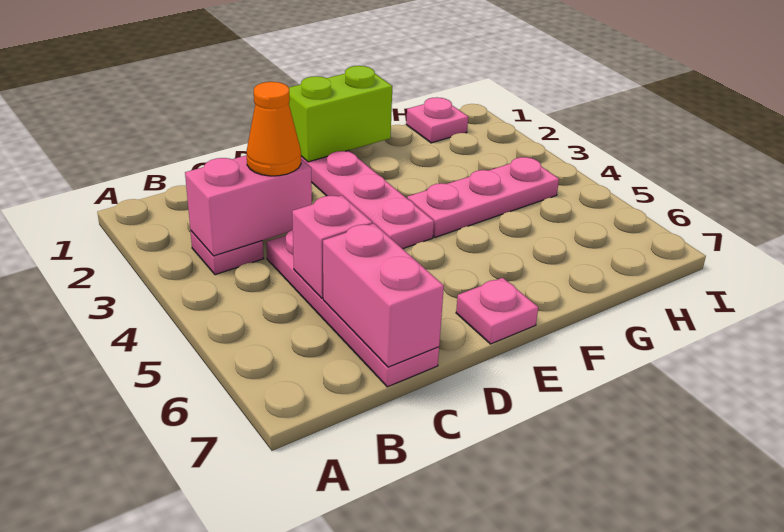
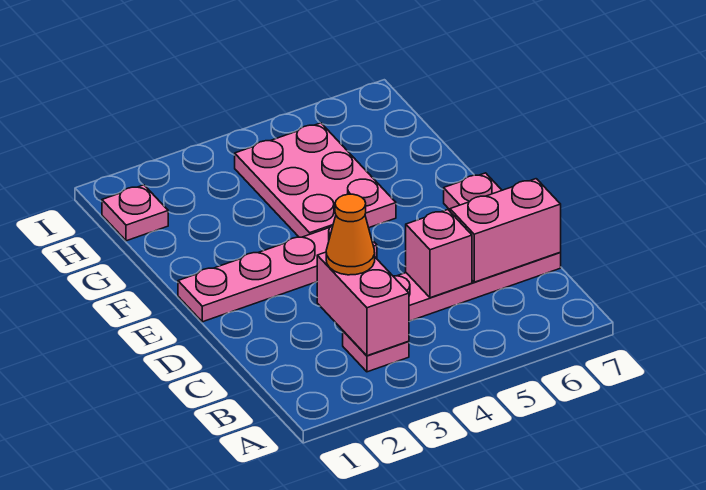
lime brick E1:F1 level 2 -> none
pink plate F4:H4 level 1 -> pink plate F4:H5 level 1

